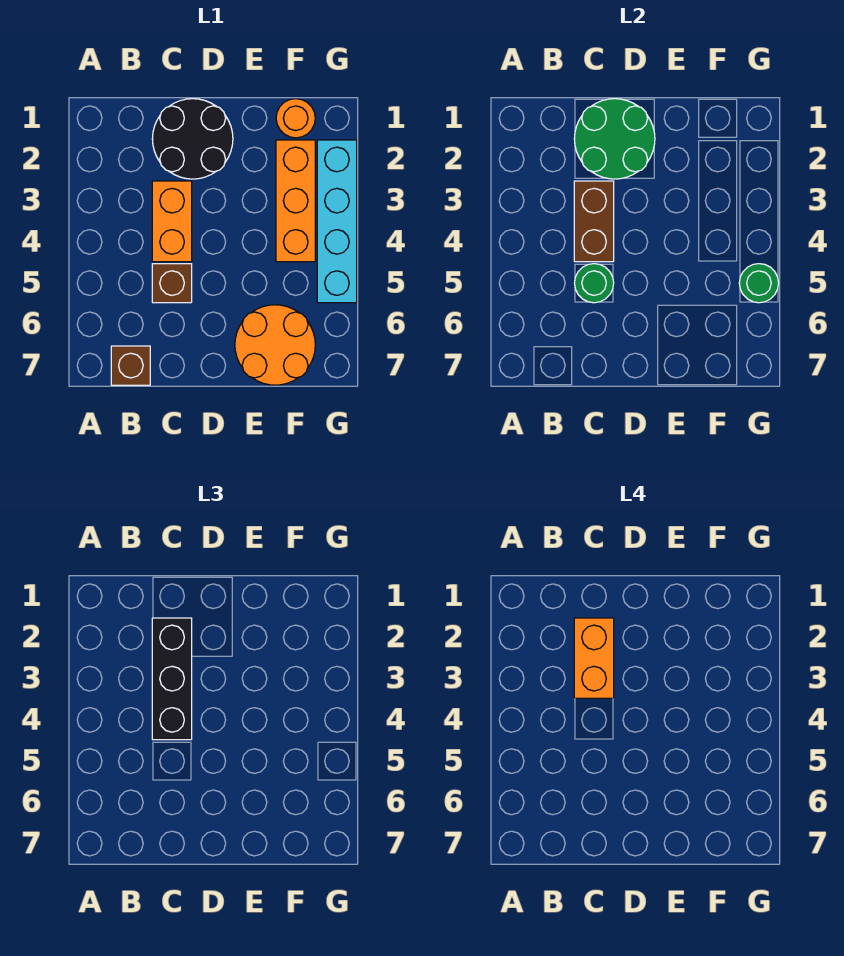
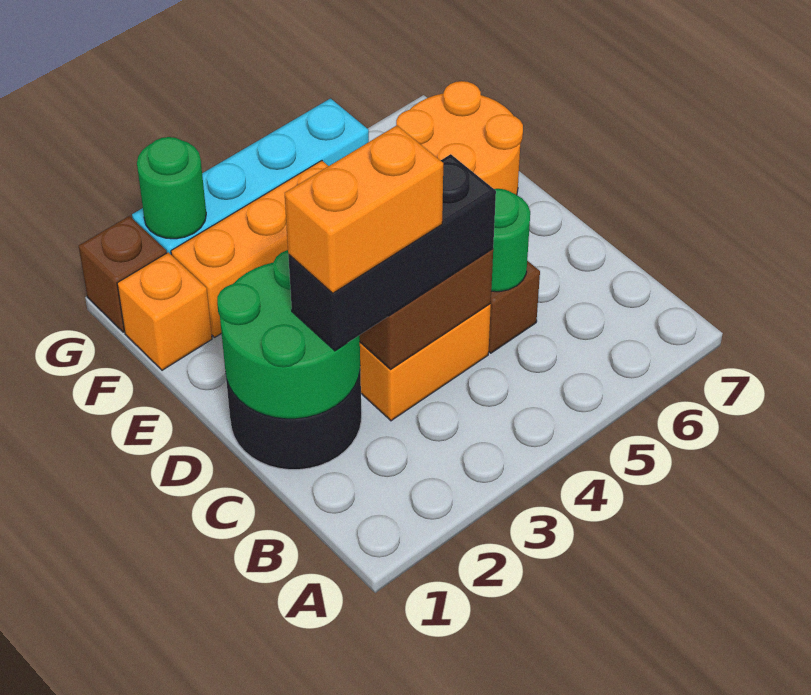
brown brick B7 level 1 -> brown brick G1 level 1
orange round brick F1 level 1 -> orange brick F1 level 1
green round brick G5 level 2 -> green round brick G2 level 2

